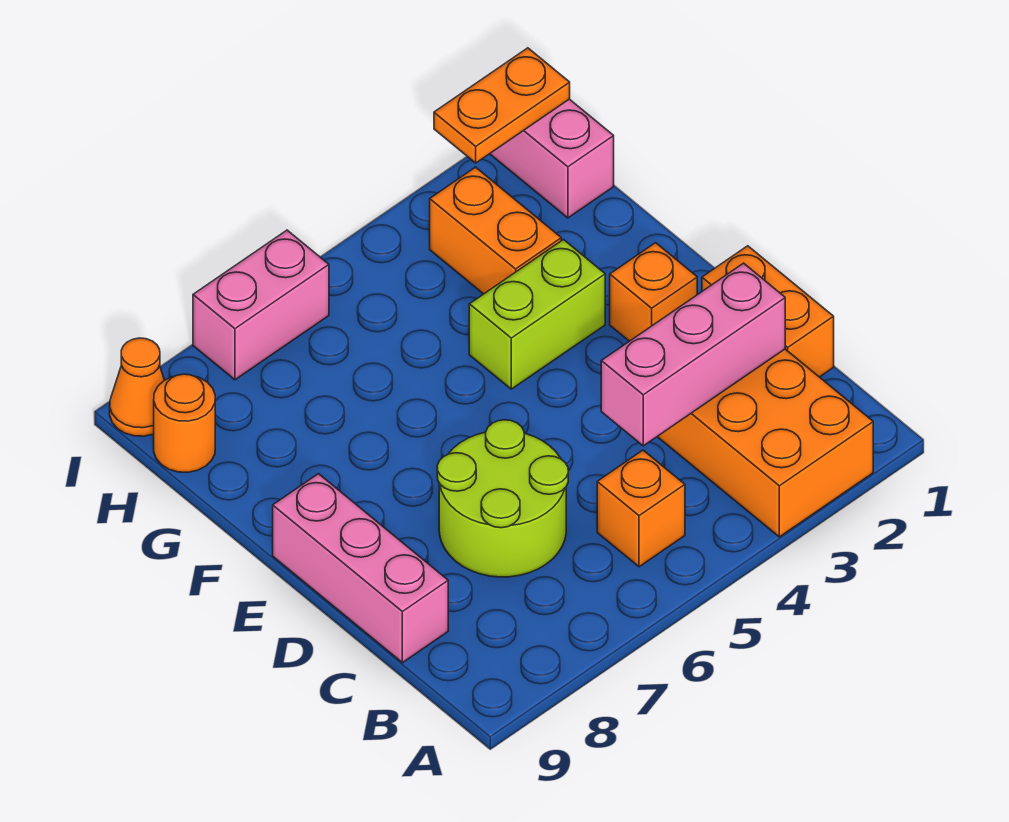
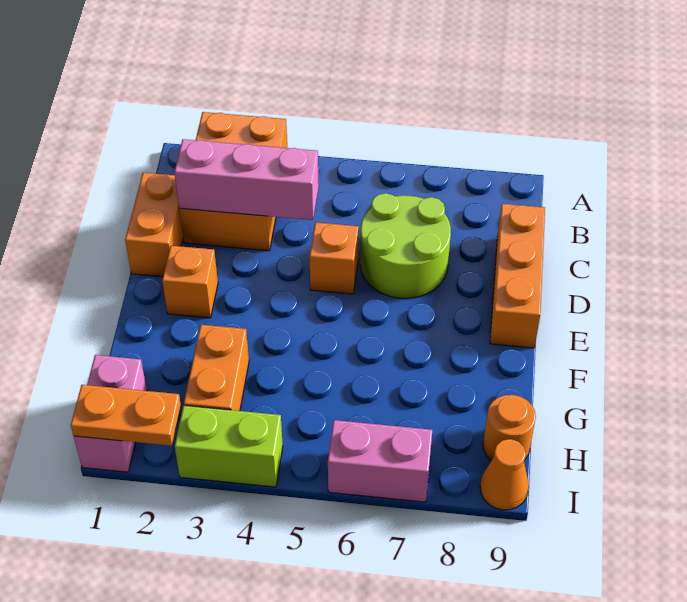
orange brick B5 level 1 -> orange brick D5 level 1
pink brick C9:E9 level 1 -> orange brick C9:E9 level 1
lime brick F3:F4 level 1 -> lime brick I3:I4 level 1

